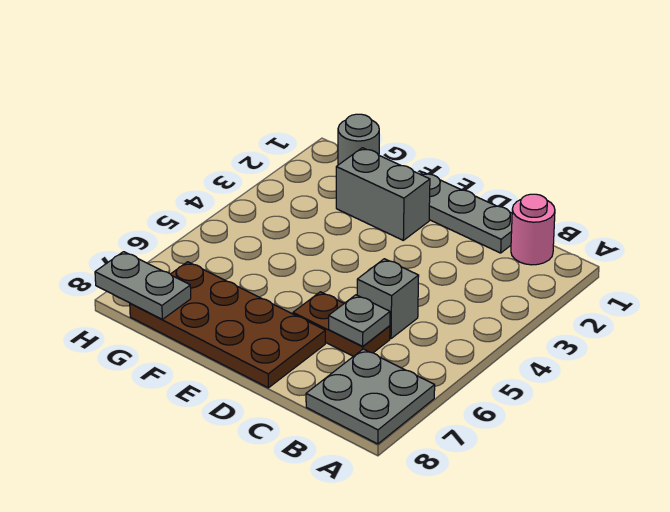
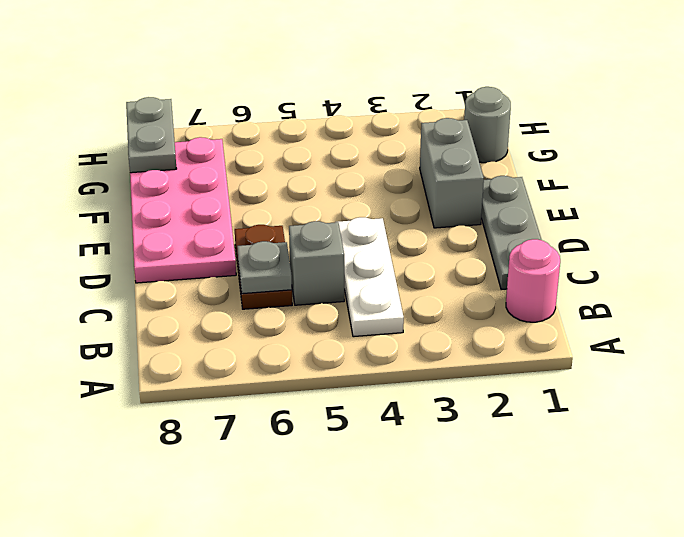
grey plate A7:B8 level 1 -> none
none -> white plate B4:D4 level 1
brown plate D7:G8 level 1 -> pink plate D7:G8 level 1

